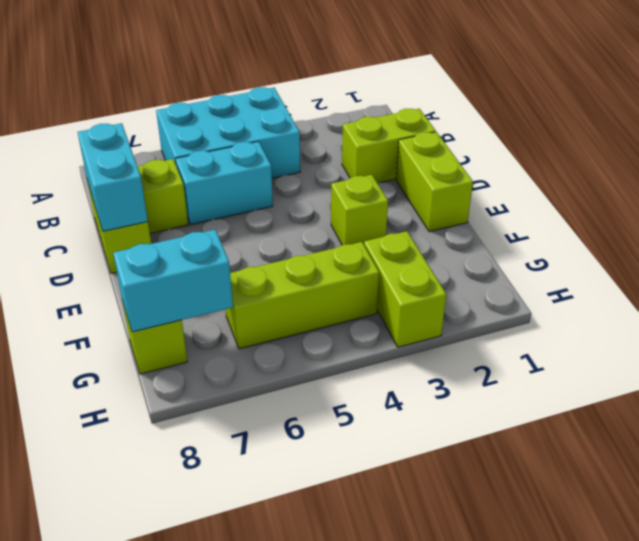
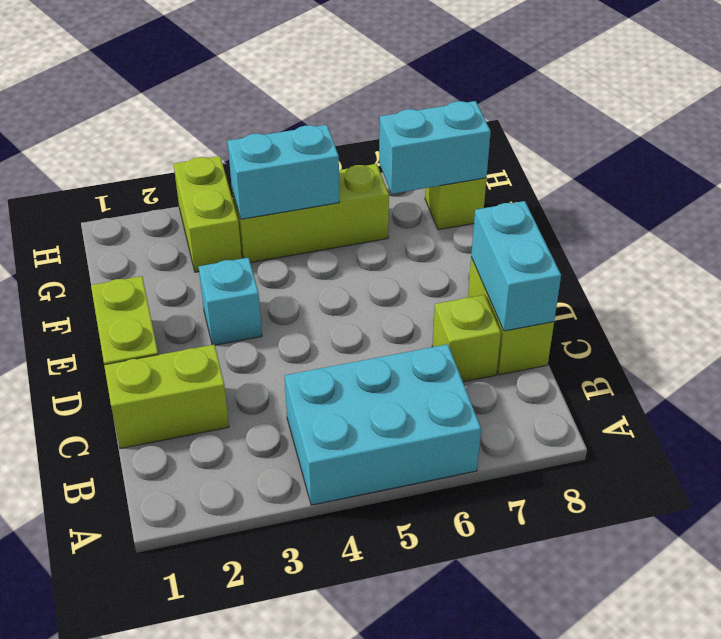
cyan brick C5:C6 level 1 -> cyan brick G4:G5 level 2
lime brick E3 level 1 -> cyan brick E3 level 1

